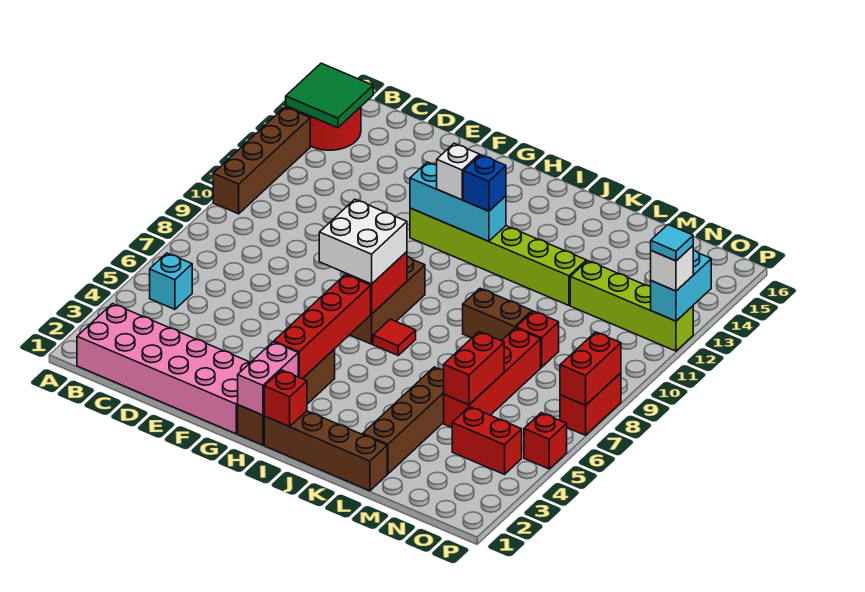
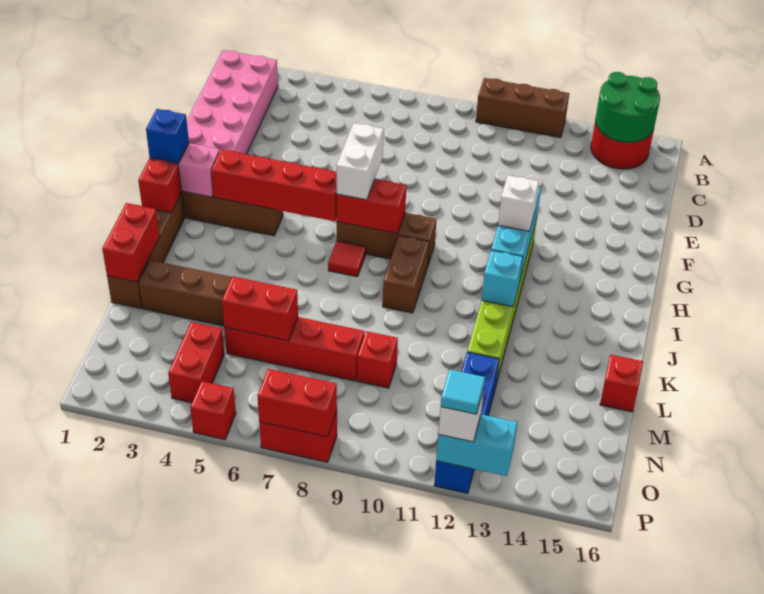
brown brick A10:A13 level 1 -> brown brick A10:A12 level 1
green tile A14:B15 level 2 -> green round brick A14:B15 level 2
cyan brick B5 level 1 -> cyan brick J12 level 2
white brick G7:H8 level 3 -> white brick G7:H7 level 3
blue brick I12 level 3 -> blue brick H1 level 3
none -> red brick K1:L1 level 2
brown brick K9:L9 level 1 -> brown brick I9:J9 level 1
none -> red brick L16 level 1
lime brick M12:P12 level 1 -> blue brick M12:P12 level 1

